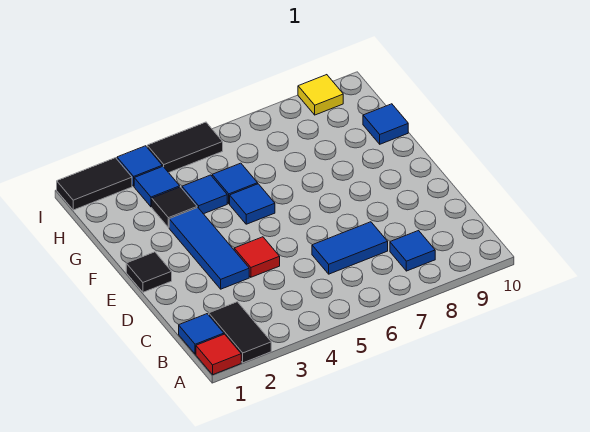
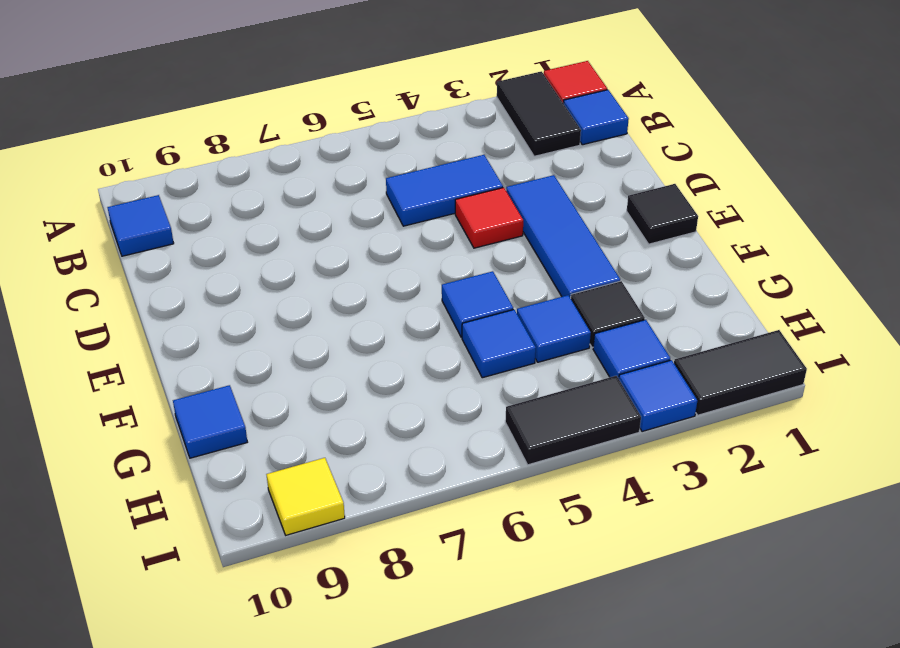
blue tile B8 level 1 -> blue tile B10 level 1
blue tile C6:C7 level 1 -> blue tile C4:C5 level 1

